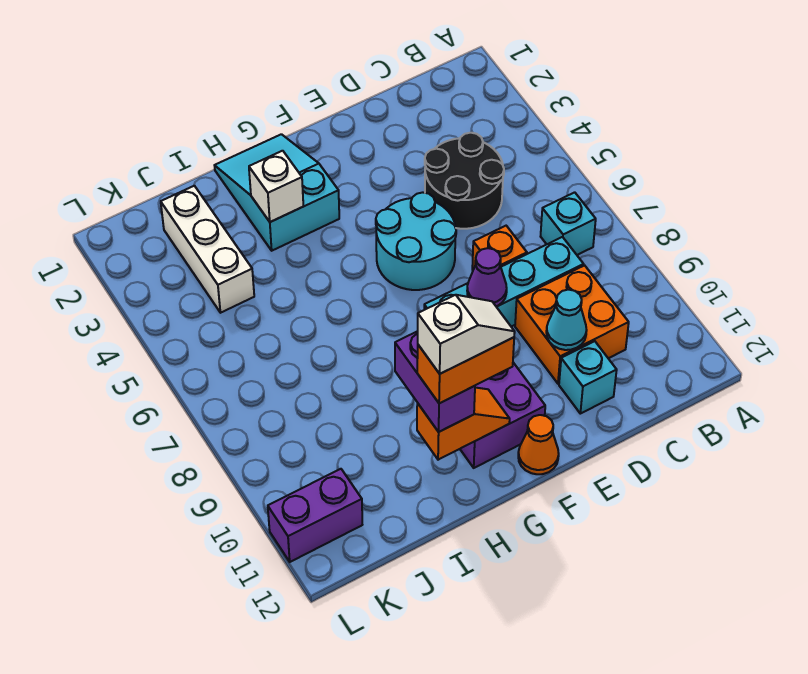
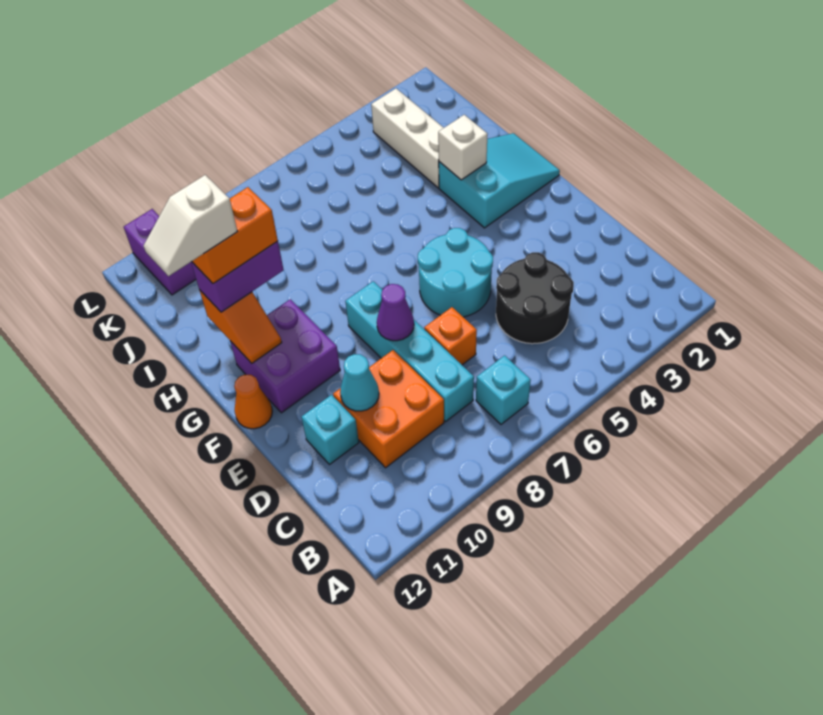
orange brick G11:H11 level 4 -> orange brick H10:H11 level 4
white slope G11:H11 level 5 top H -> white slope H11:H12 level 5 top 11
white brick J2:J4 level 1 -> white brick I3:K3 level 1

